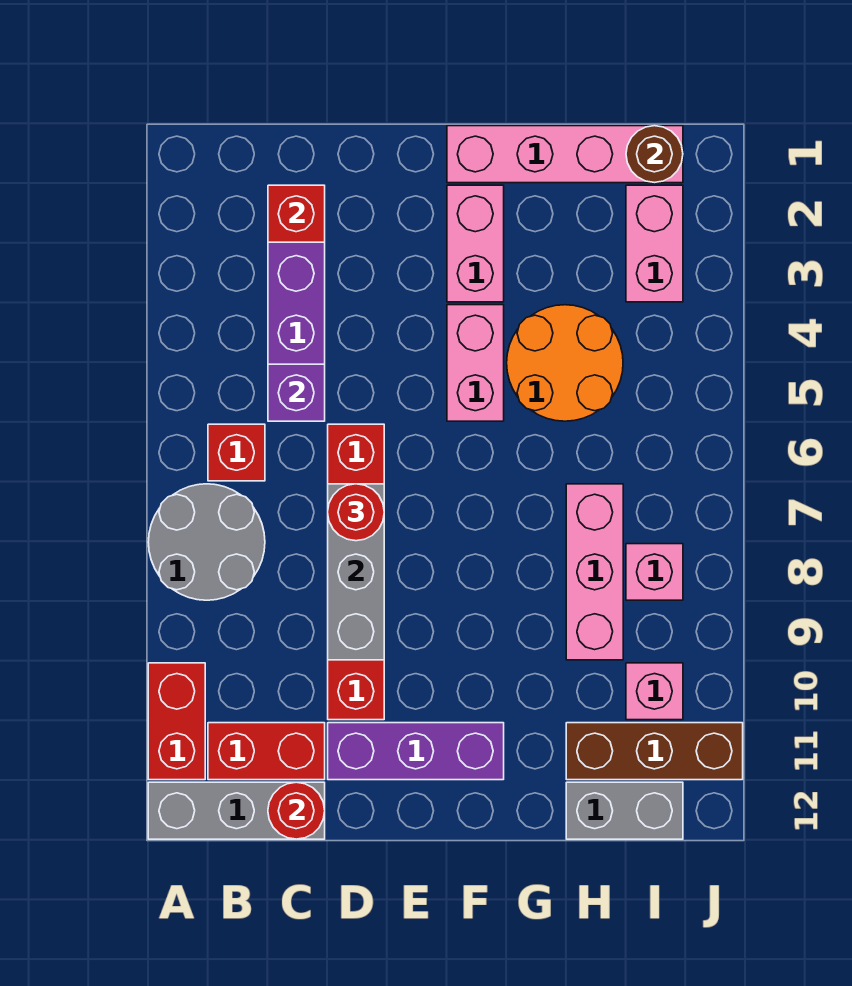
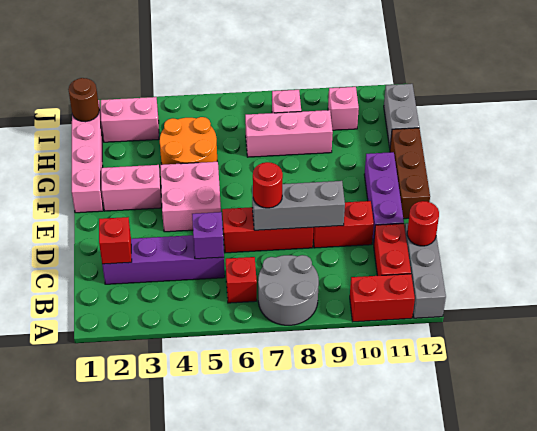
pink brick F4:F5 level 1 -> pink brick E4:F5 level 1
brown brick H11:J11 level 1 -> brown brick E12:G12 level 1

